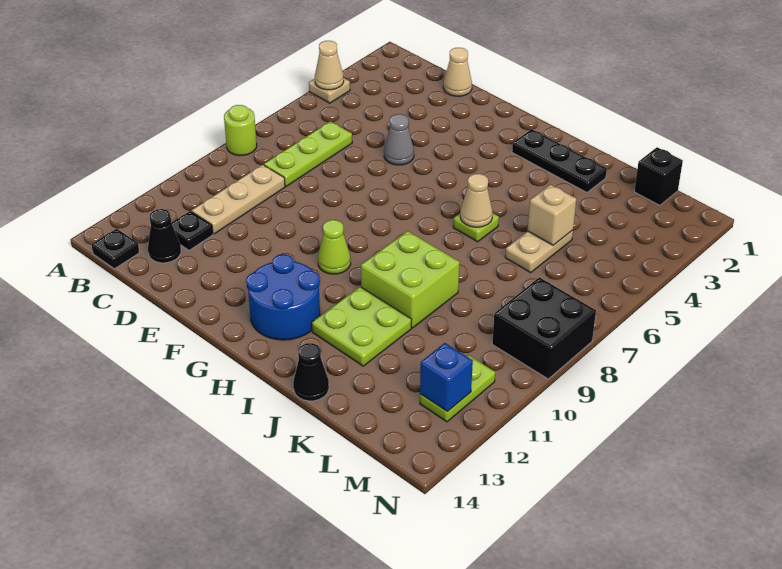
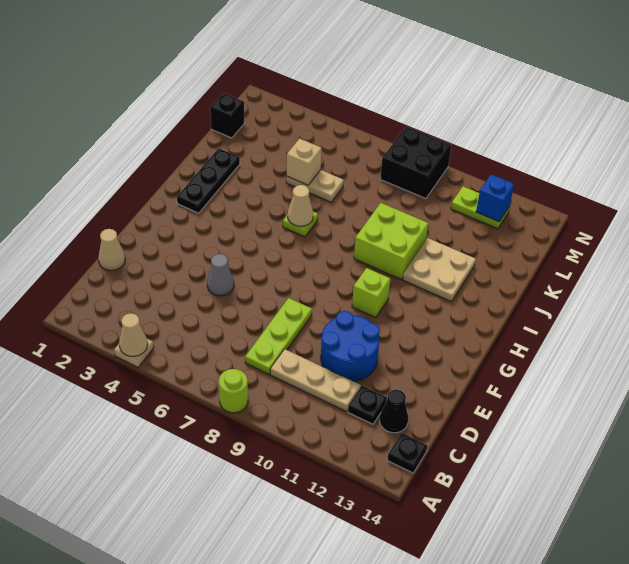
lime plate C6:C8 level 1 -> lime plate C8:E8 level 1
lime cone G10 level 1 -> lime brick G10 level 1
blue round brick G12:H13 level 1 -> blue round brick D10:E11 level 1
lime plate I11:J12 level 1 -> tan plate I11:J12 level 1
black cone J14 level 1 -> none

